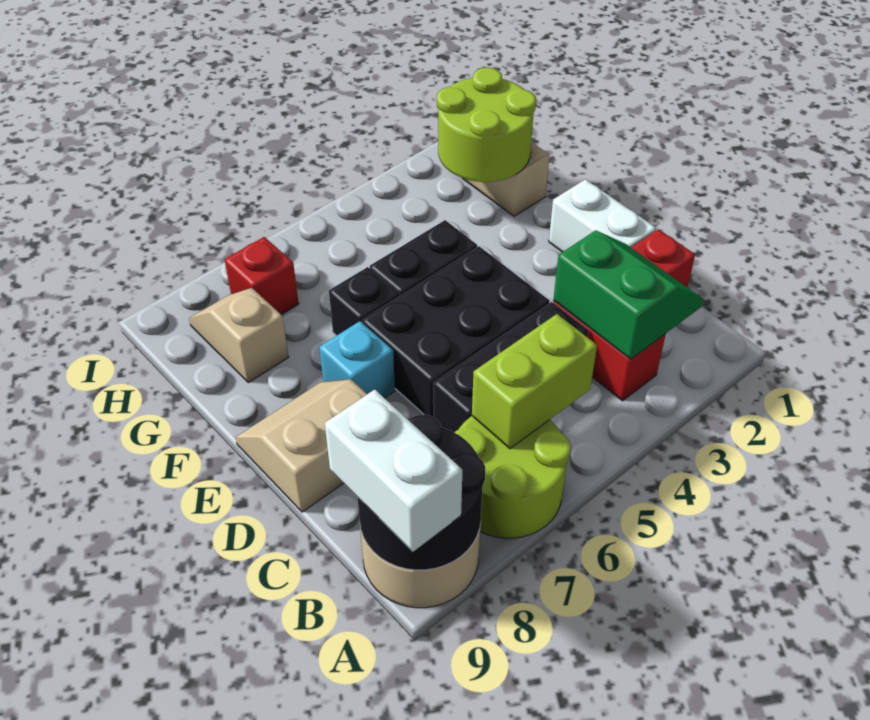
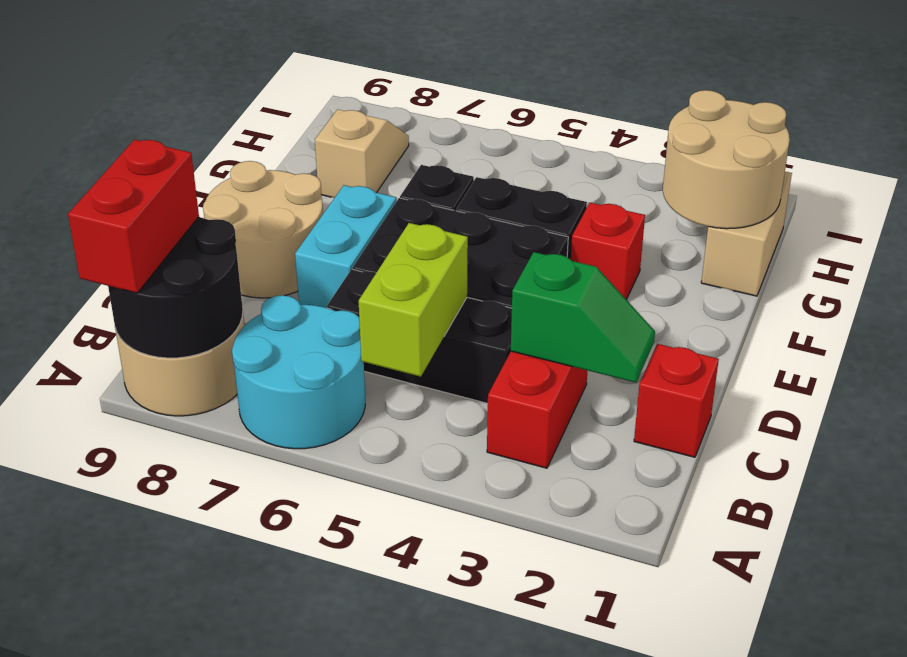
lime round brick A6:B7 level 1 -> cyan round brick A6:B7 level 1
white brick A9:B9 level 3 -> red brick A9:B9 level 3
green slope B2:C3 level 2 top 3 -> green slope C2:C3 level 2 top 3
lime brick B5:B6 level 2 -> lime brick B5:C5 level 2
white brick D1:E1 level 1 -> none
tan slope D8:E9 level 1 top D -> tan round brick D8:E9 level 1
cyan brick E7 level 1 -> cyan brick D7:E7 level 1
lime round brick G1:H2 level 2 -> tan round brick G1:H2 level 2
red brick H7 level 1 -> red brick F3 level 1

